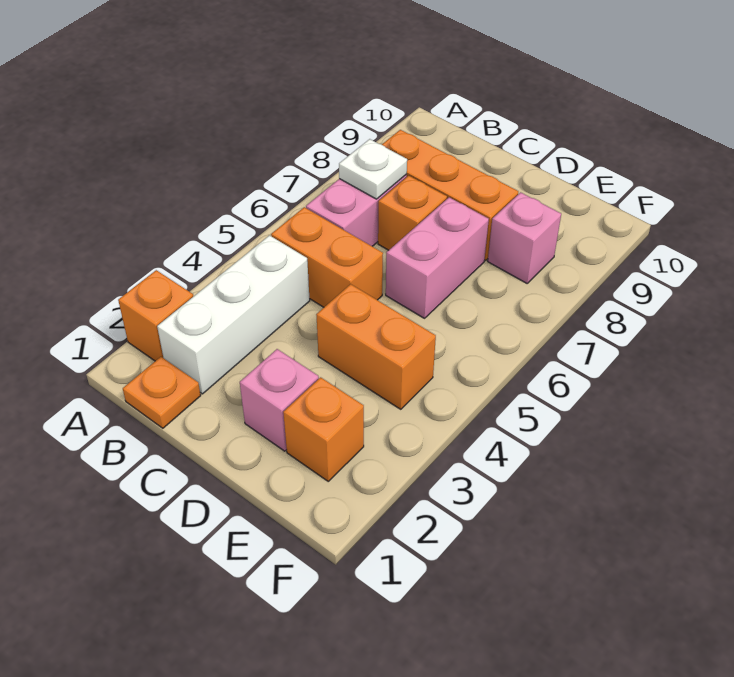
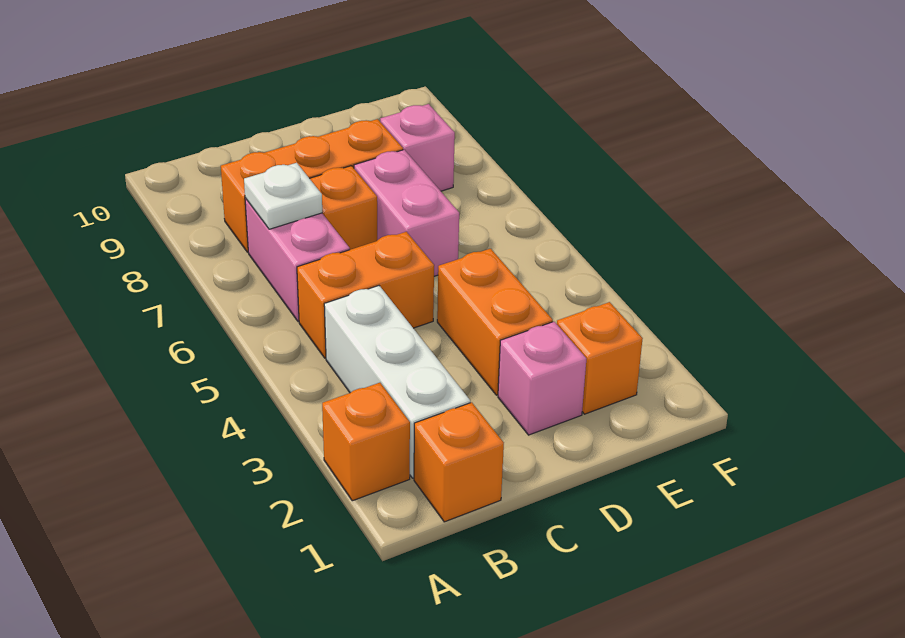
orange plate B1 level 1 -> orange brick B1 level 1
orange brick D4:E4 level 1 -> orange brick D3:D4 level 1

